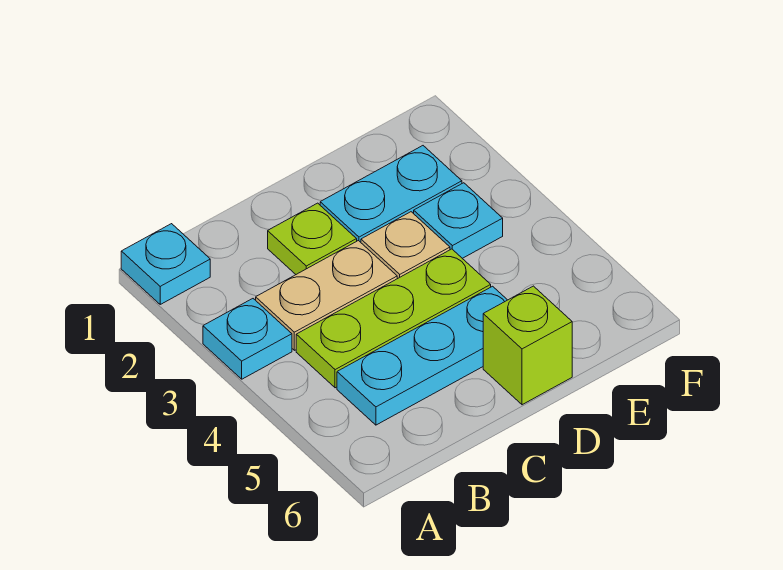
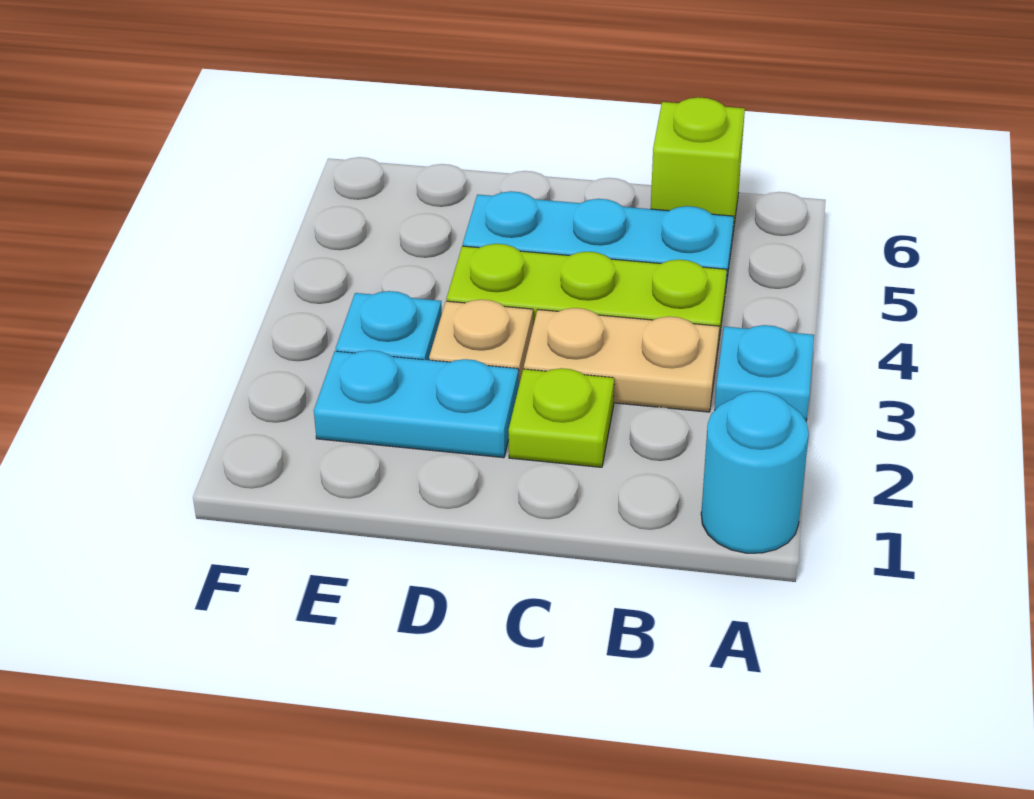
cyan plate A1 level 1 -> cyan round brick A1 level 1
lime brick D6 level 1 -> lime brick B6 level 1

